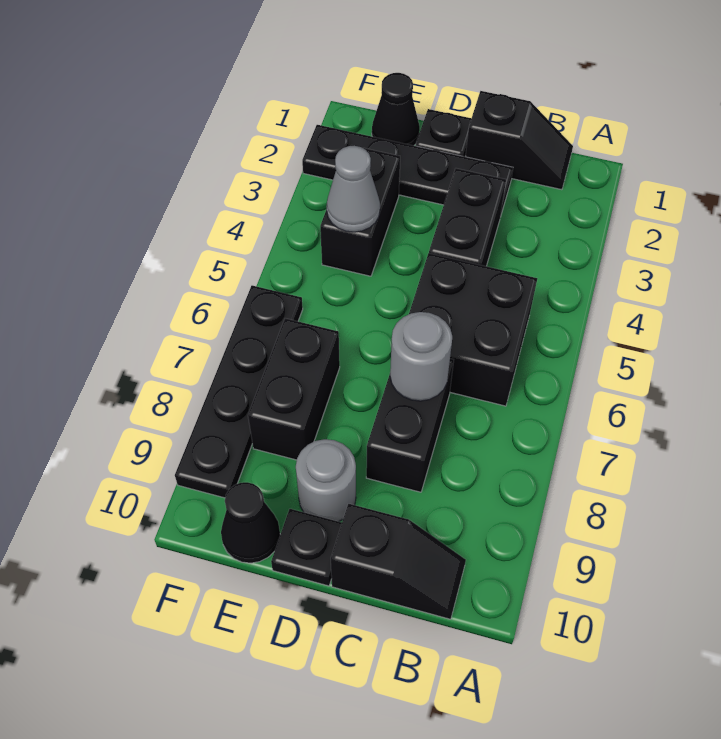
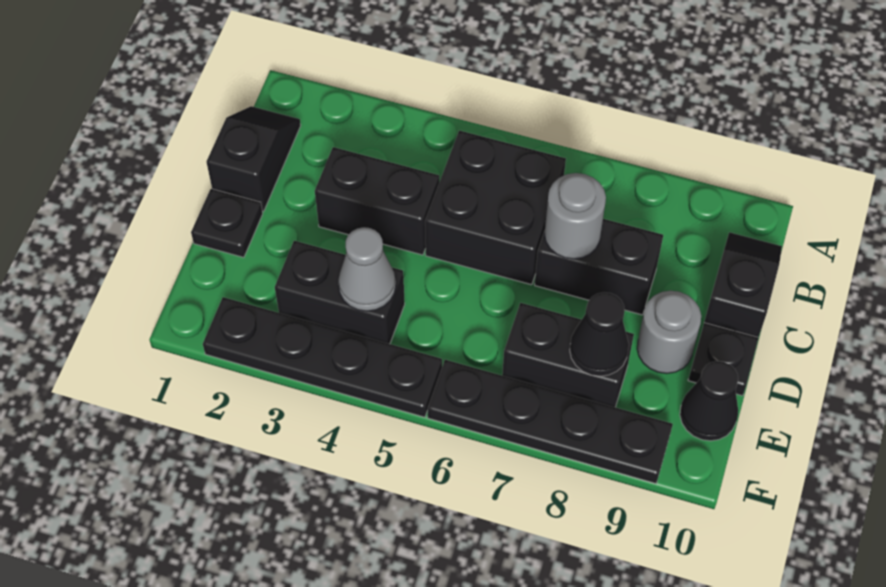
black plate C2:F2 level 1 -> black plate F2:F5 level 1
black cone E1 level 1 -> black cone E8 level 2

